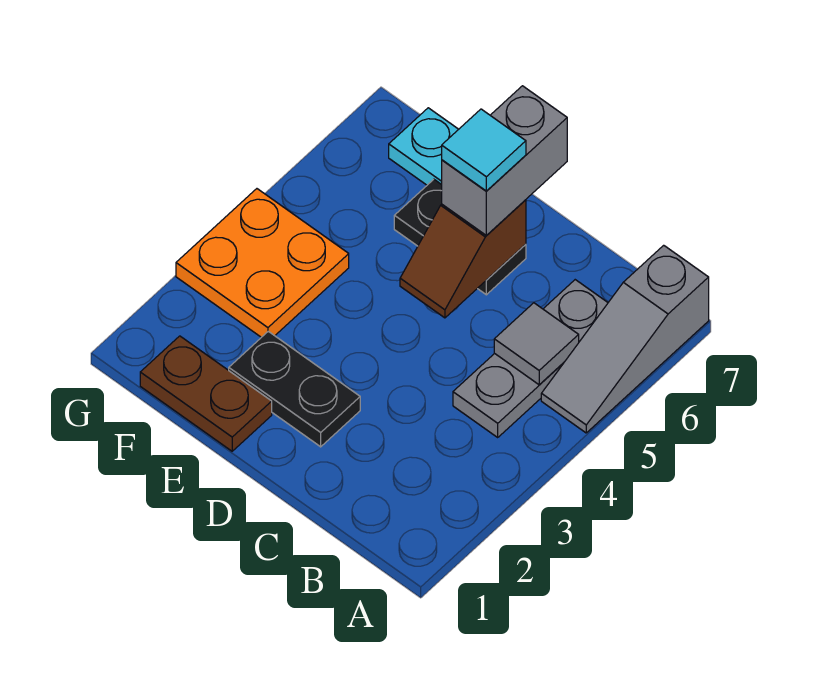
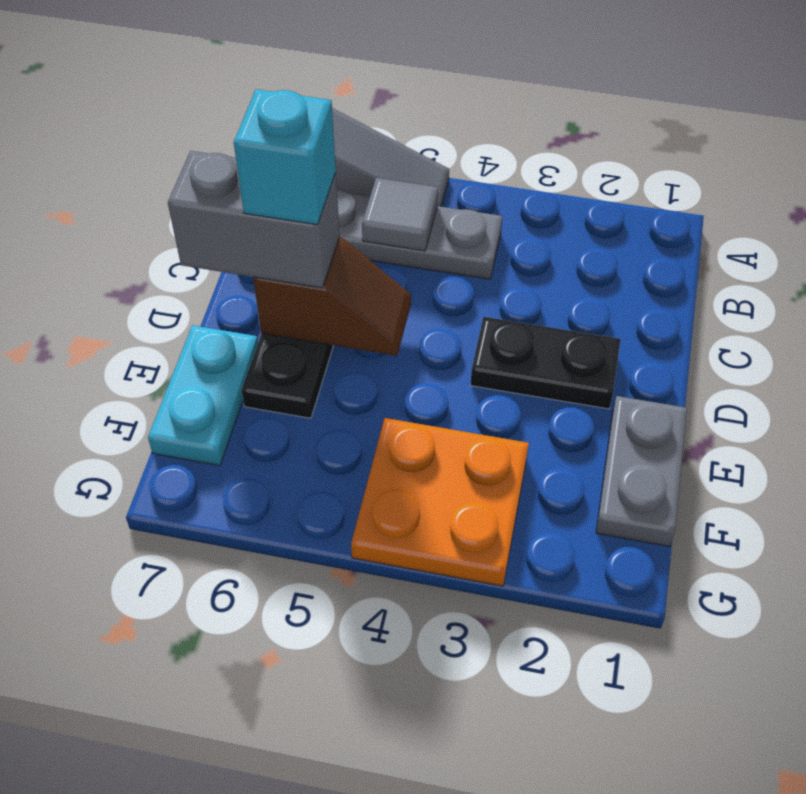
black plate D2:E2 level 1 -> black plate D2:D3 level 1
cyan tile D6 level 4 -> cyan brick D6 level 4
brown plate E1:F1 level 1 -> grey plate E1:F1 level 1

